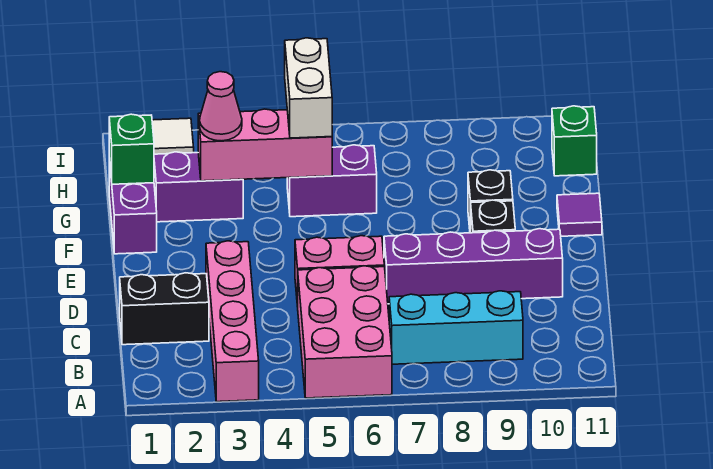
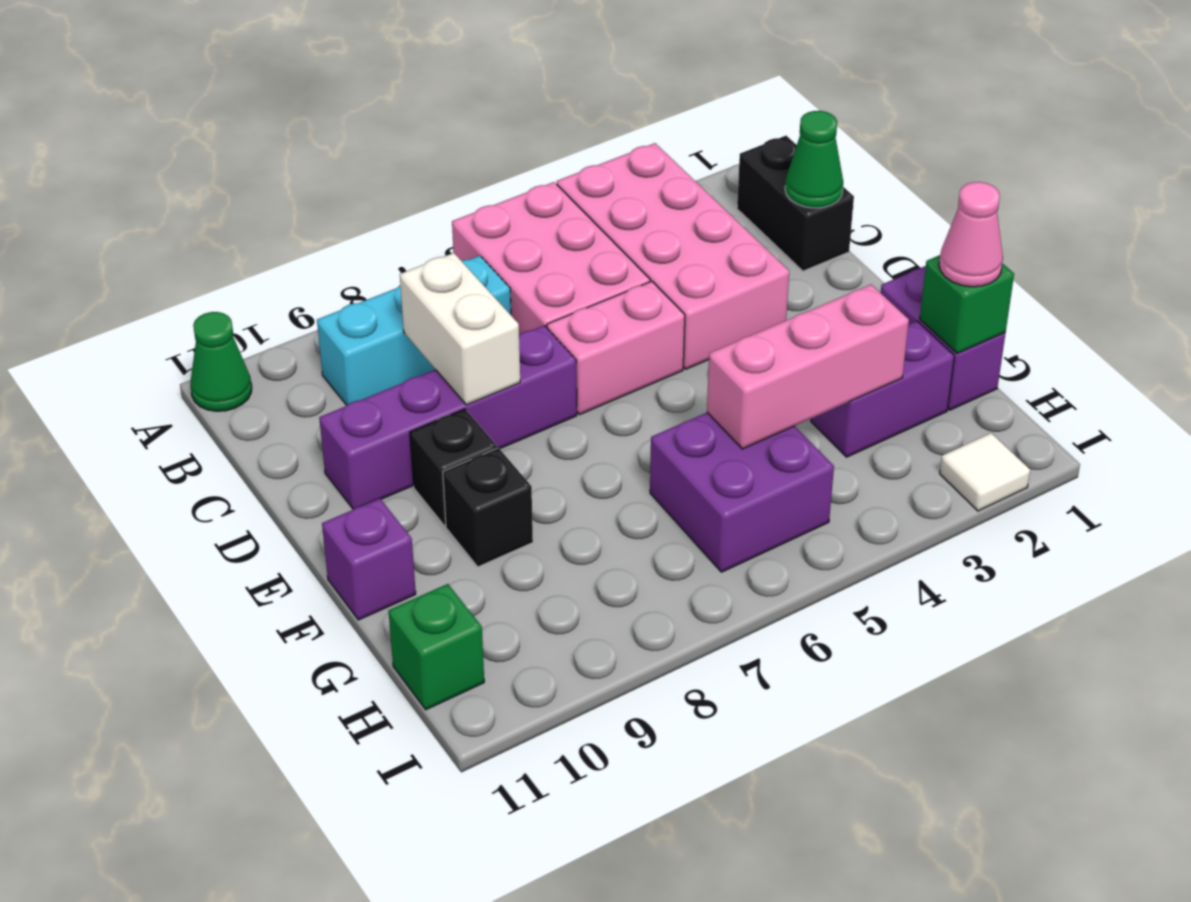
pink brick A3:D3 level 1 -> pink brick A3:D4 level 1
none -> green cone A11 level 1
black brick C1:C2 level 1 -> black brick B1:C1 level 1
none -> green cone C1 level 2
purple tile F11 level 1 -> purple brick F11 level 1
pink cone G3 level 3 -> pink cone G1 level 3
purple brick G5:G6 level 1 -> purple brick G5:H6 level 1
white brick G5:H5 level 3 -> white brick C8:D8 level 2

